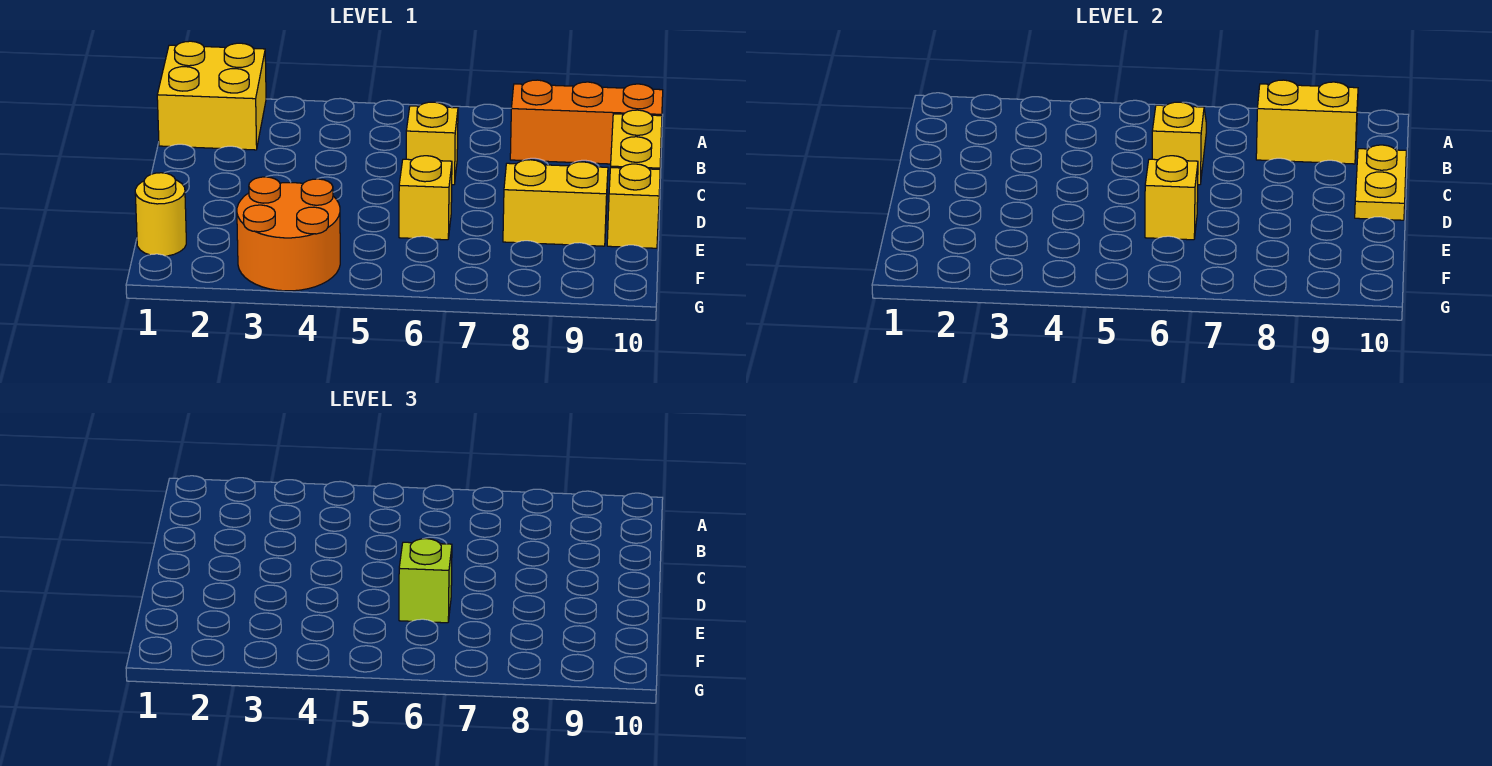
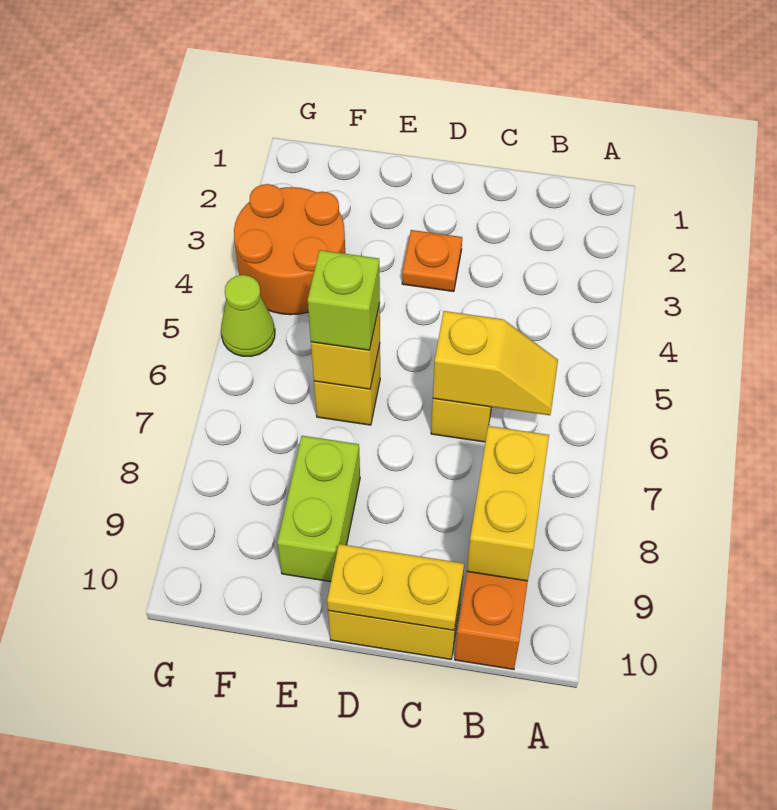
yellow brick A1:B2 level 1 -> none
none -> orange plate D3 level 1
yellow brick E8:E9 level 1 -> lime brick E8:E9 level 1
yellow brick E10 level 1 -> none
yellow round brick F1 level 1 -> none
none -> lime cone G5 level 1

